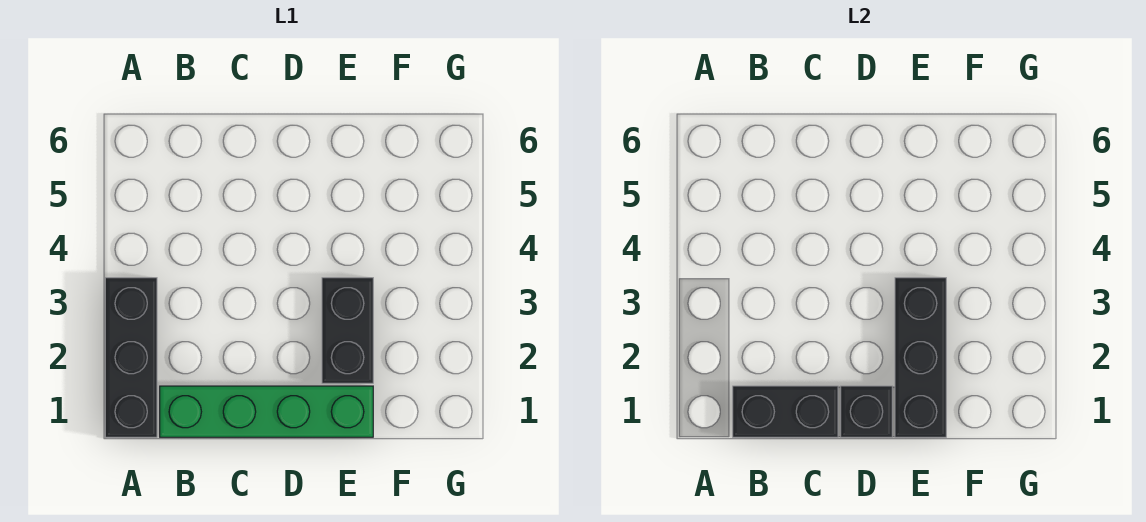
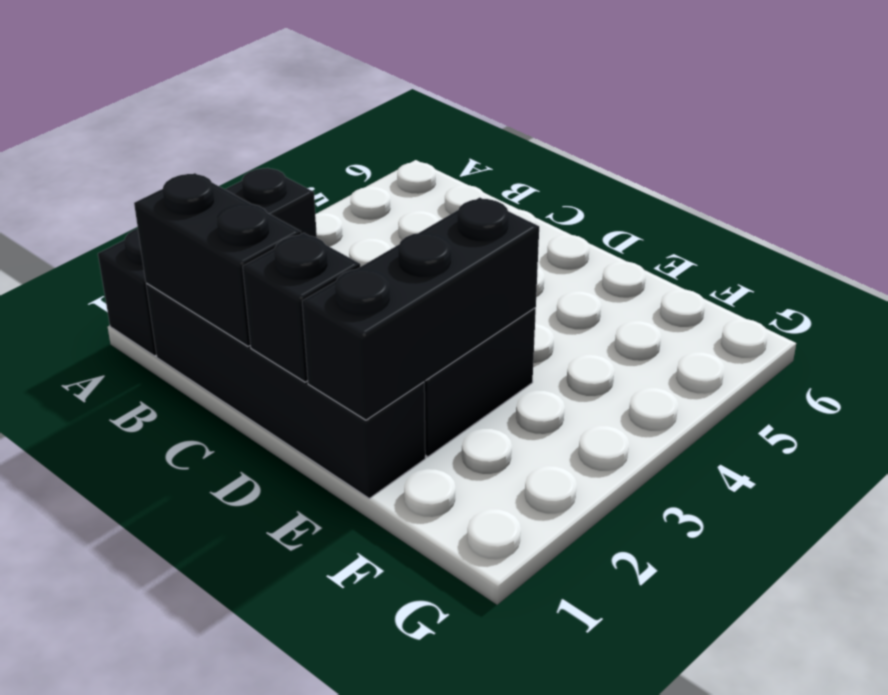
green brick B1:E1 level 1 -> black brick B1:E1 level 1

